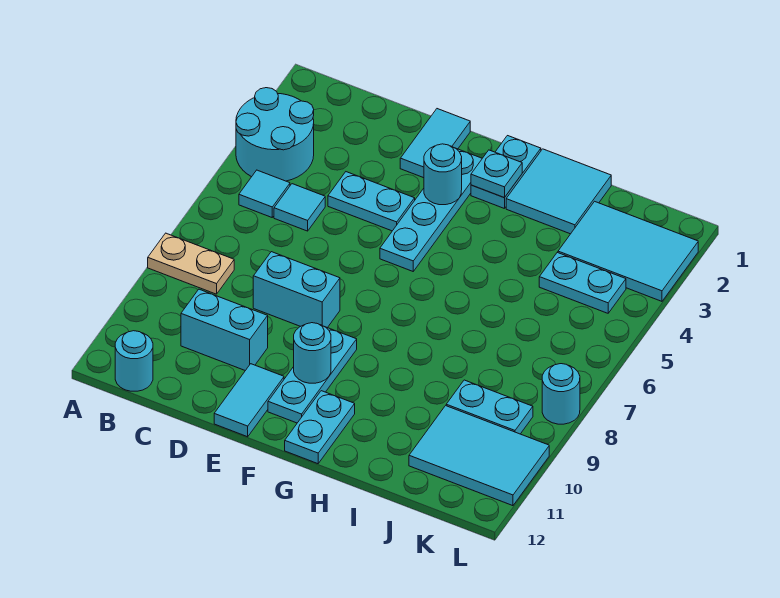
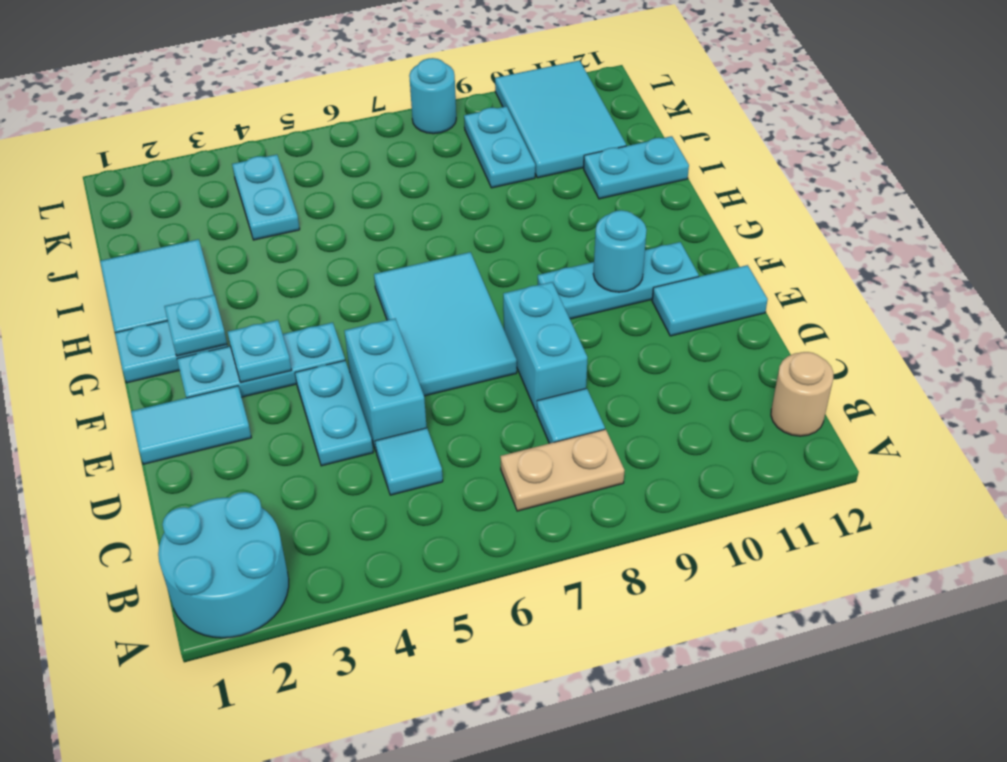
cyan round brick A3:B4 level 1 -> cyan round brick A1:B2 level 1
tan plate A8:B8 level 1 -> tan plate B7:B8 level 1
cyan tile B5 level 1 -> cyan tile C8 level 1
cyan round brick B12 level 1 -> tan round brick B12 level 1
cyan brick C10:D10 level 1 -> cyan brick D5:E5 level 1
cyan plate F2:F5 level 1 -> cyan plate F2:F4 level 1
cyan round brick F3 level 2 -> cyan plate F3 level 2
cyan plate G11:G12 level 1 -> cyan plate I11:I12 level 1
cyan tile J2:L3 level 1 -> cyan tile E6:G7 level 1

